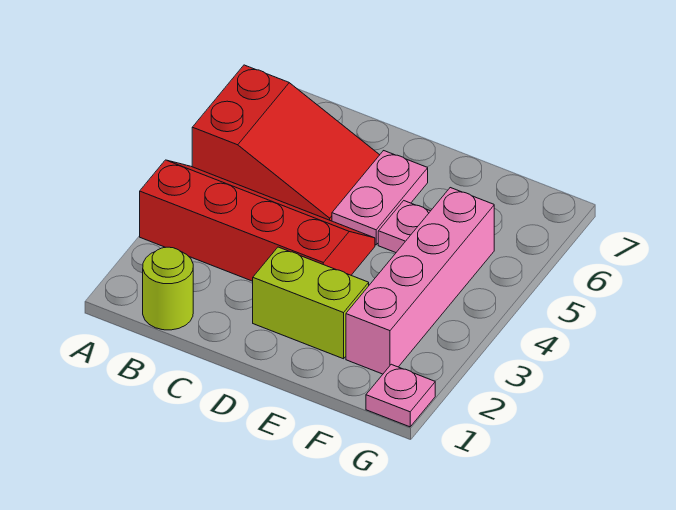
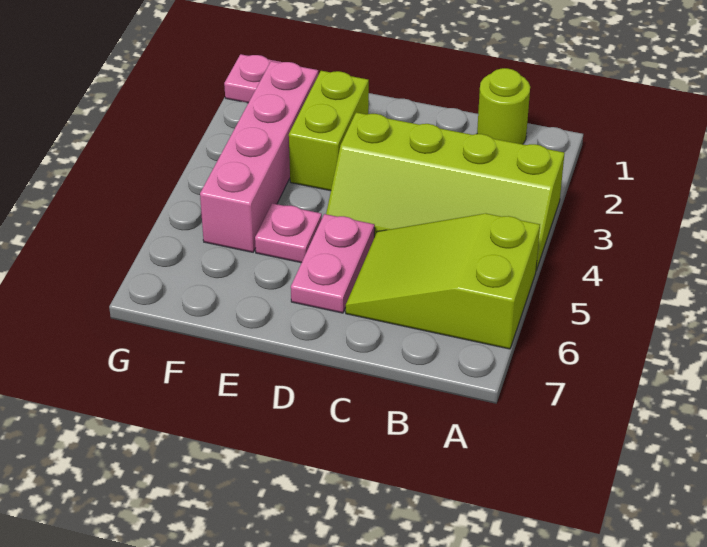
red slope A3:D4 level 1 top 3 -> lime slope A3:D4 level 1 top 3
red slope A5:C6 level 1 top A -> lime slope A5:C6 level 1 top A
lime brick D2:E2 level 1 -> lime brick E2:E3 level 1

